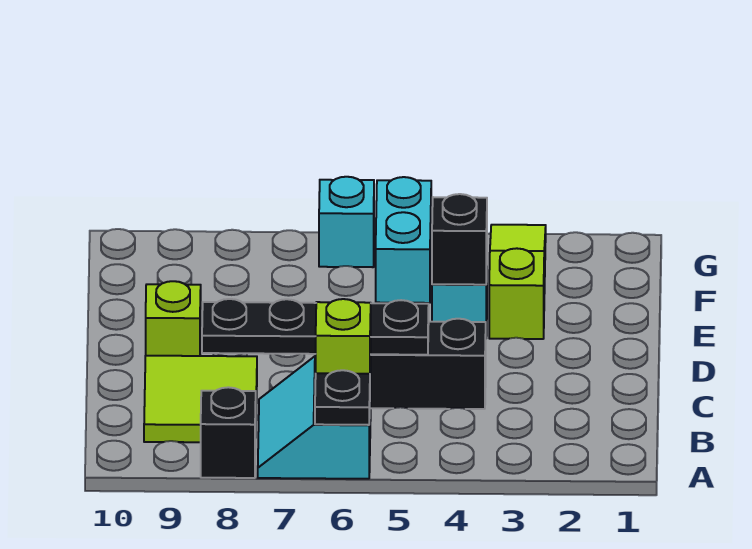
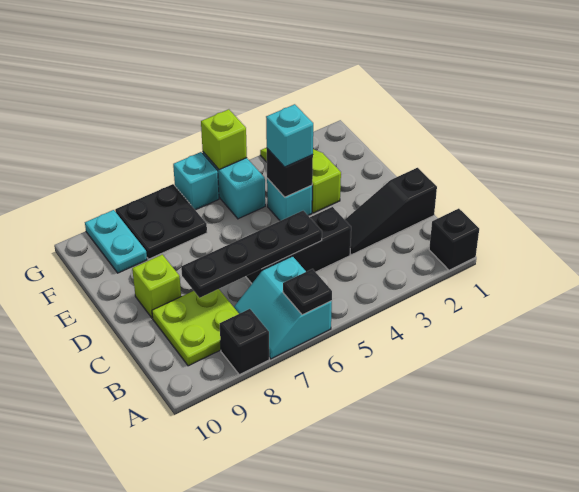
none -> black brick A1 level 1
lime brick B6 level 2 -> lime brick G5 level 2
lime tile B8:C9 level 1 -> lime plate B8:C9 level 1
none -> black slope C1:C3 level 1 top 1
none -> cyan brick E4 level 3
none -> black plate F7:G8 level 1
none -> cyan plate F9:G9 level 1

